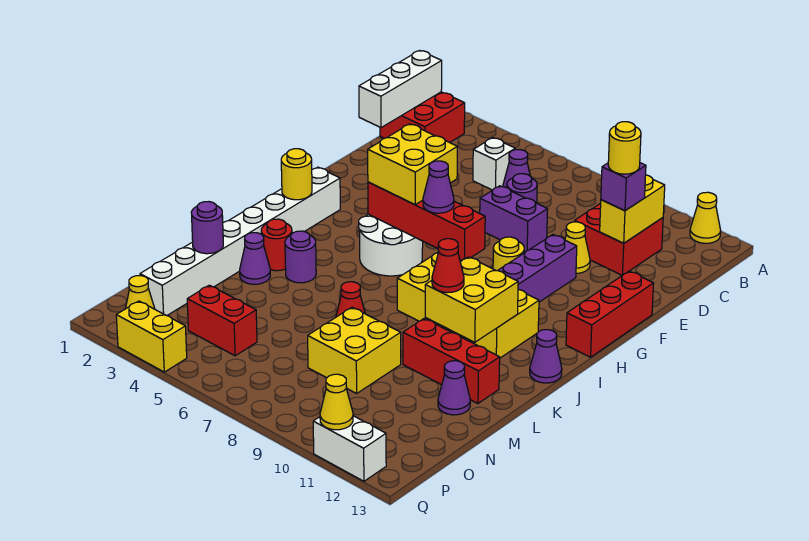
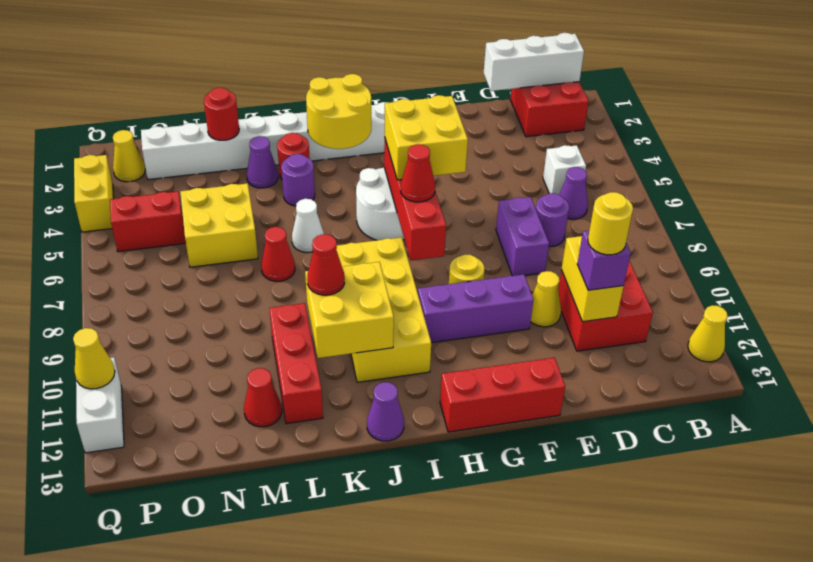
yellow brick C11:D11 level 2 -> yellow brick D10:D11 level 2
purple cone H7 level 3 -> red cone H7 level 3
yellow round brick I2 level 2 -> yellow round brick I2:J3 level 2
none -> white cone K6 level 1
purple round brick M2 level 2 -> red round brick M2 level 2
yellow brick M8:N9 level 1 -> yellow brick M5:N6 level 1
purple cone M12 level 1 -> red cone M12 level 1
red brick O4:O5 level 1 -> red brick O5:P5 level 1

